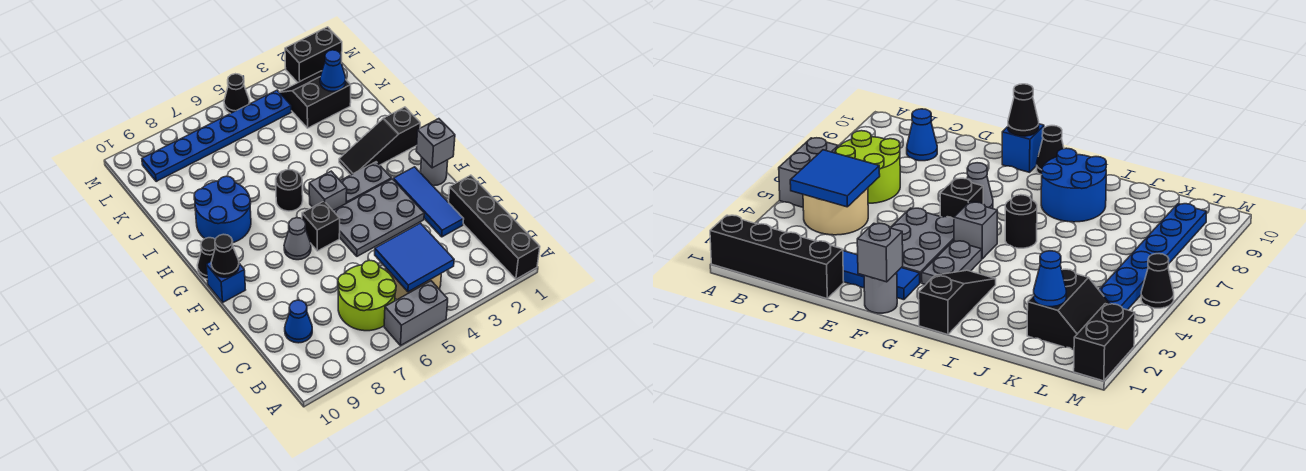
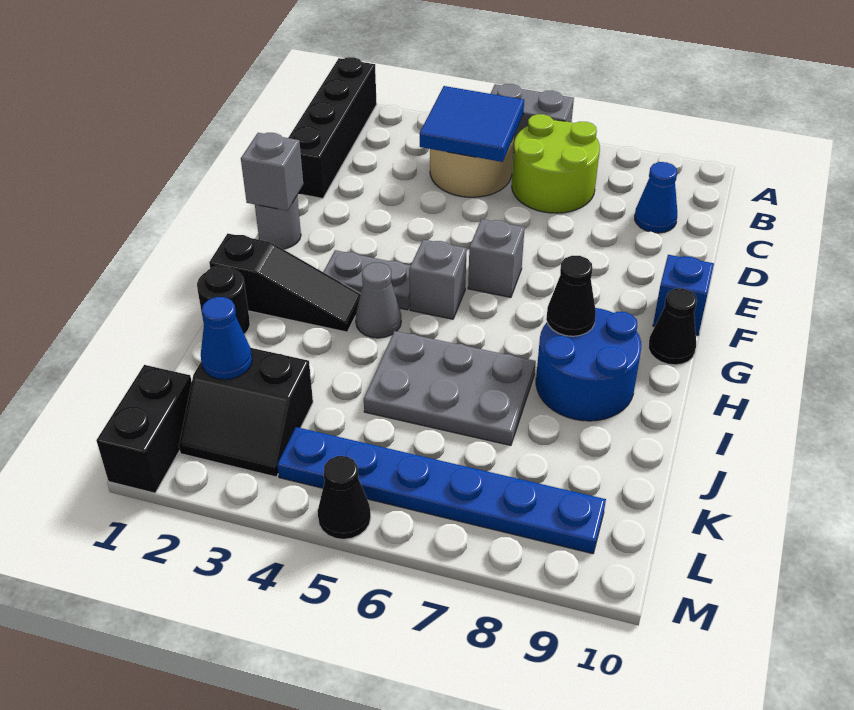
blue tile D2:F2 level 1 -> none
grey plate E3:F5 level 1 -> grey plate I5:J7 level 1
black brick F6 level 1 -> grey brick F6 level 1
grey cone F7 level 1 -> grey cone H4 level 1
black cone F10 level 2 -> black cone H8 level 2
black round brick H6 level 1 -> black round brick I1 level 1
black brick M1:M2 level 1 -> black brick L1:M1 level 1

